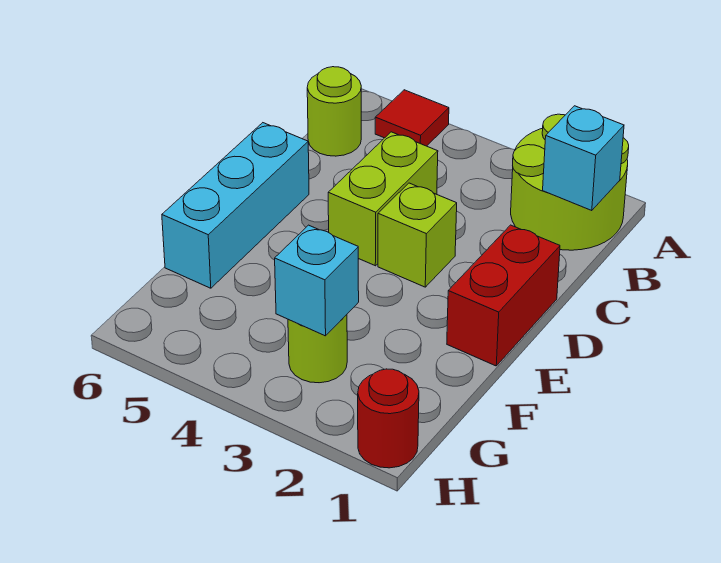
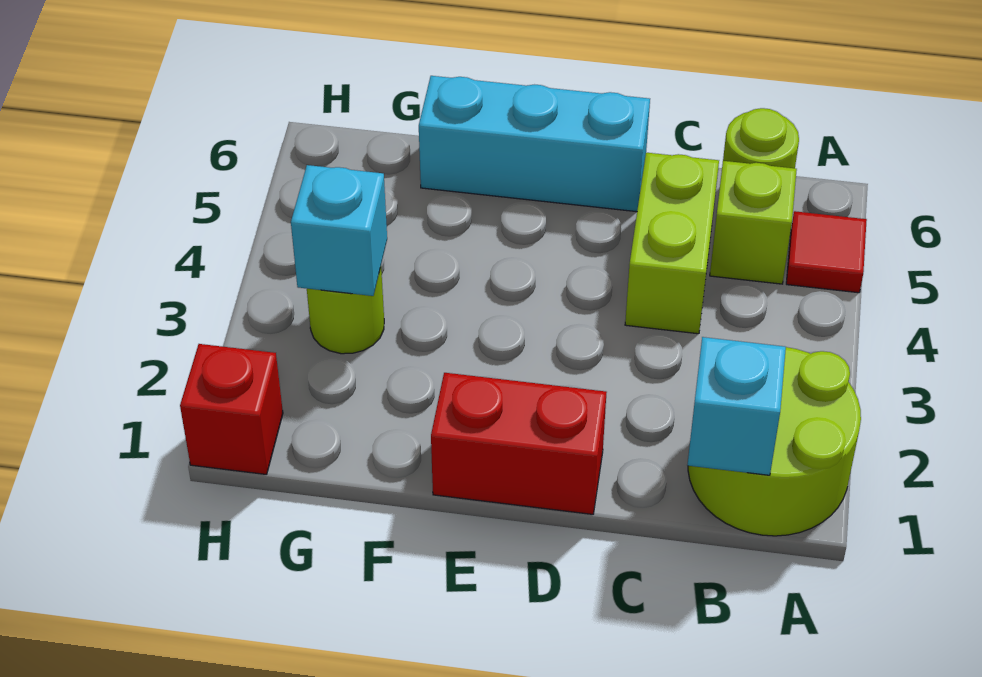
lime brick C4:D4 level 1 -> lime brick C4:C5 level 1
lime brick D3 level 1 -> lime brick B5 level 1
red round brick H1 level 1 -> red brick H1 level 1

